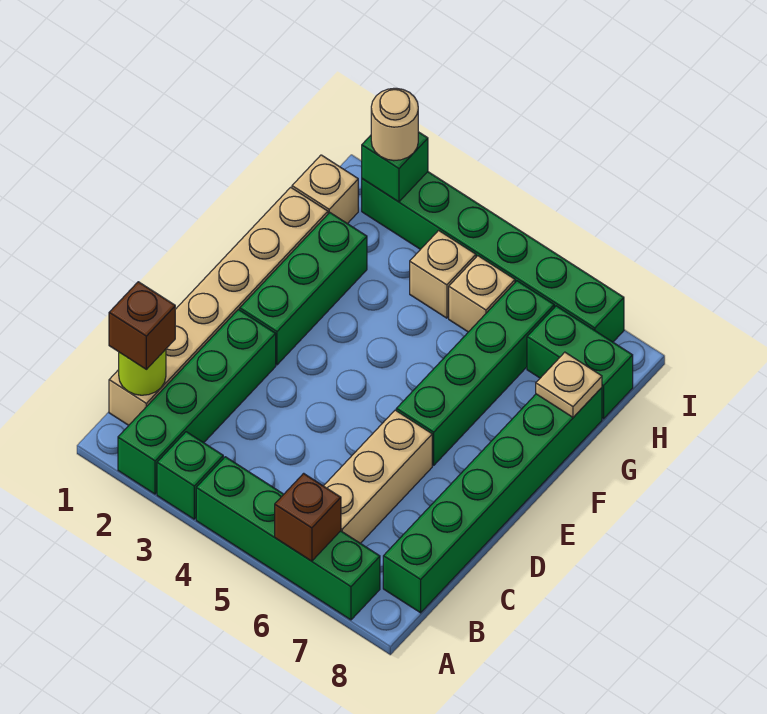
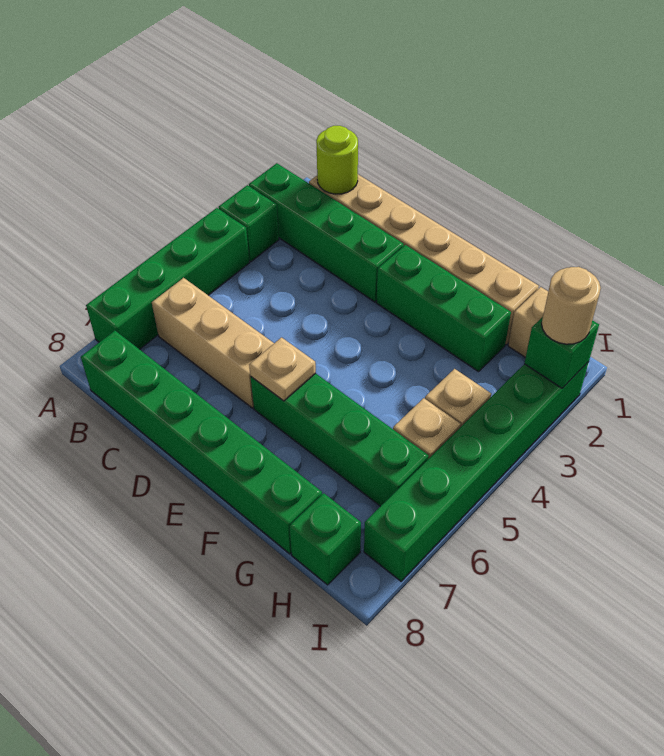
brown brick A6 level 2 -> none
brown brick B1 level 3 -> none
tan plate G8 level 2 -> tan plate E6 level 2
green brick H7:H8 level 1 -> green brick H8 level 1

